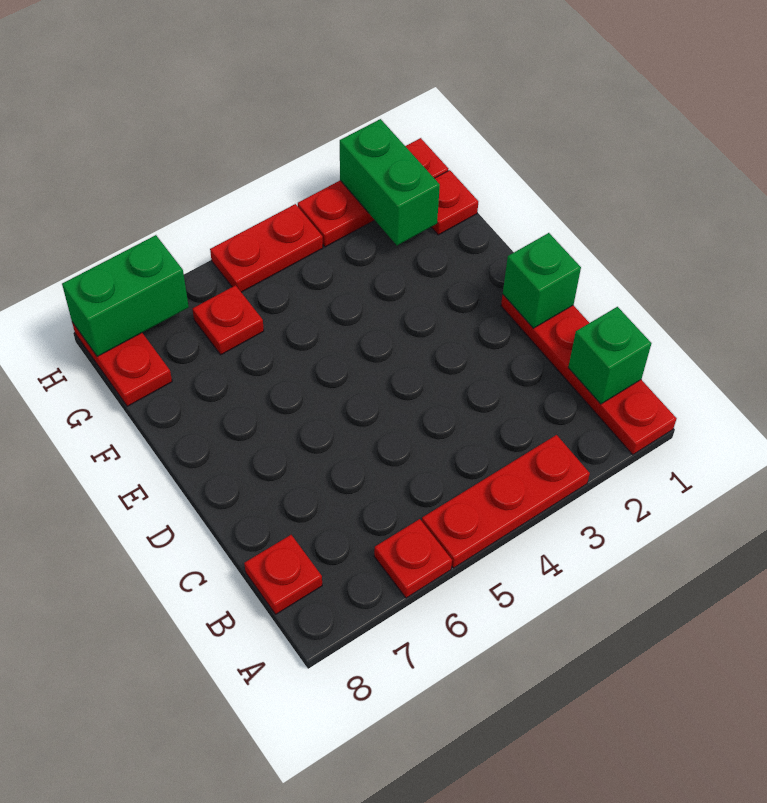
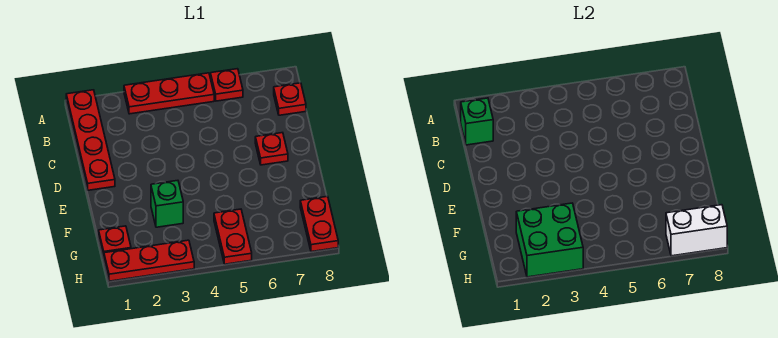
green brick D1 level 2 -> green brick F3 level 1
green brick G2:H2 level 2 -> green brick G2:H3 level 2
red plate G6 level 1 -> red plate D7 level 1
red plate H4:H5 level 1 -> red plate G5:H5 level 1
green brick H7:H8 level 2 -> white brick H7:H8 level 2

